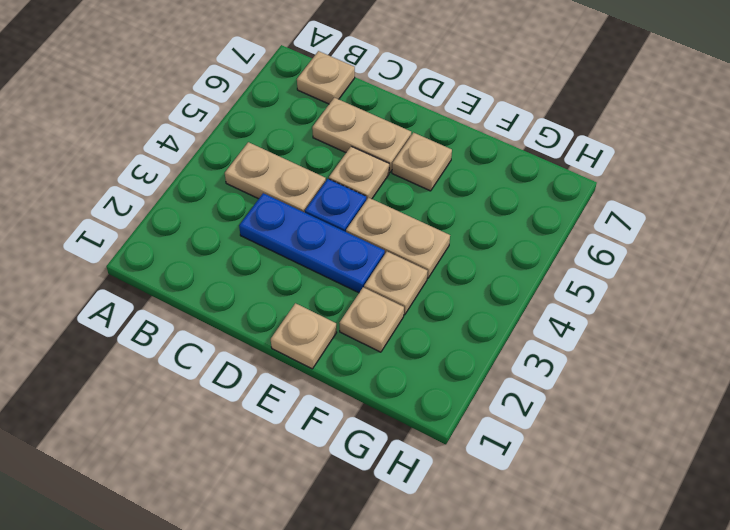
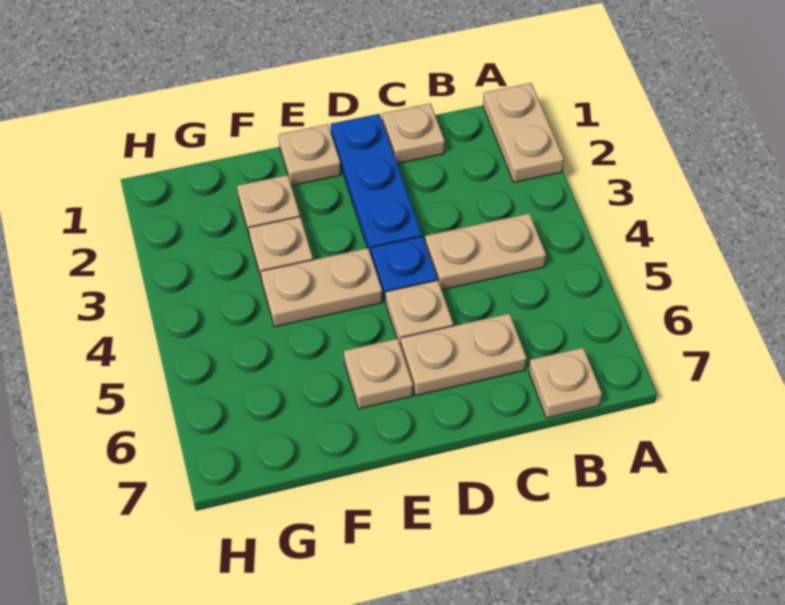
none -> tan plate A1:A2 level 1
none -> tan plate C1 level 1
blue plate C3:E3 level 1 -> blue plate D1:D3 level 1

